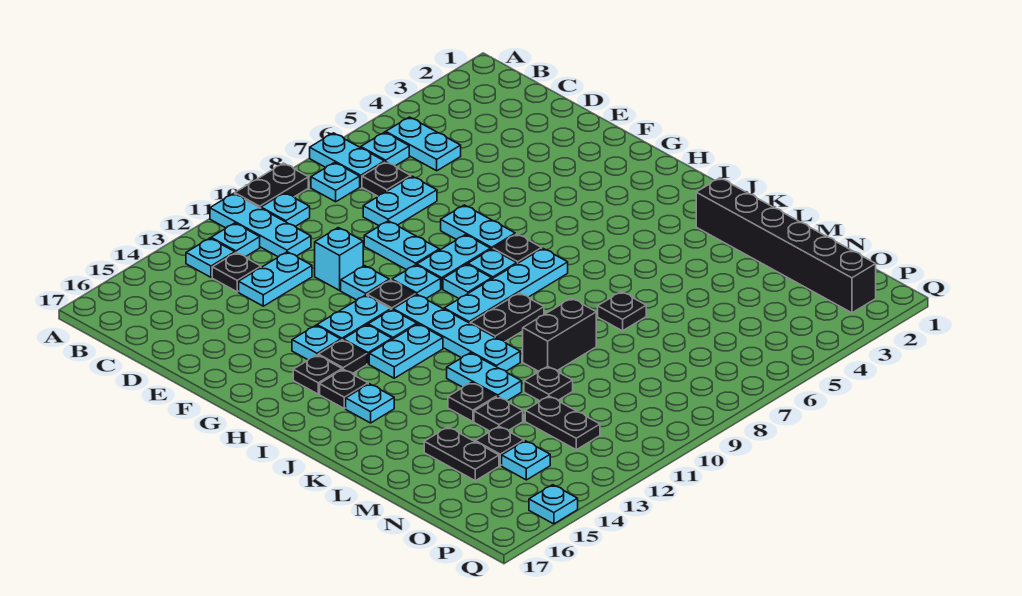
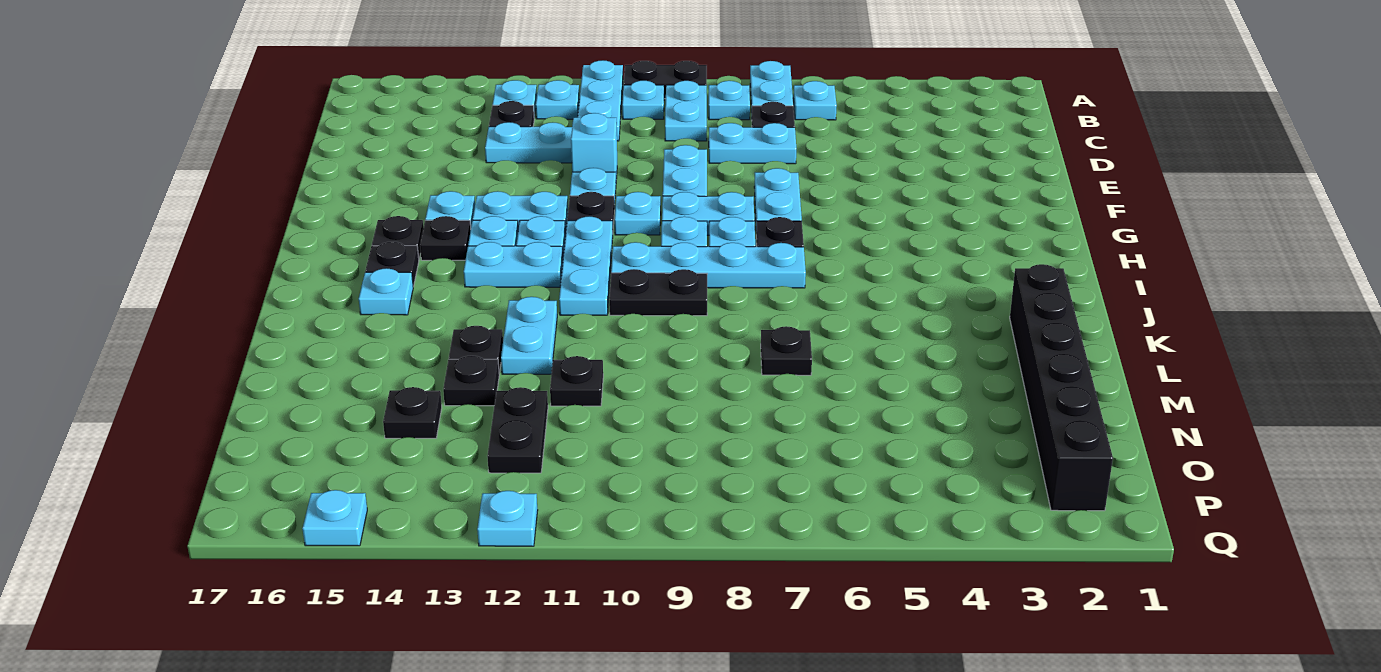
cyan plate B5:C5 level 1 -> cyan plate B9:C9 level 1
cyan plate H11:K11 level 1 -> cyan plate H11:J11 level 1
black brick L9:L10 level 1 -> none
black plate M15:N15 level 1 -> none
cyan plate O14 level 1 -> cyan plate Q12 level 1

